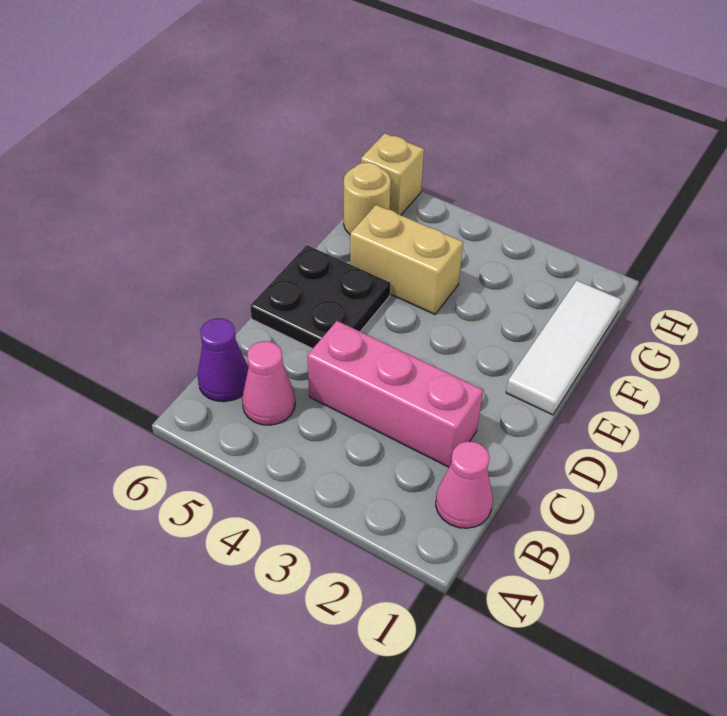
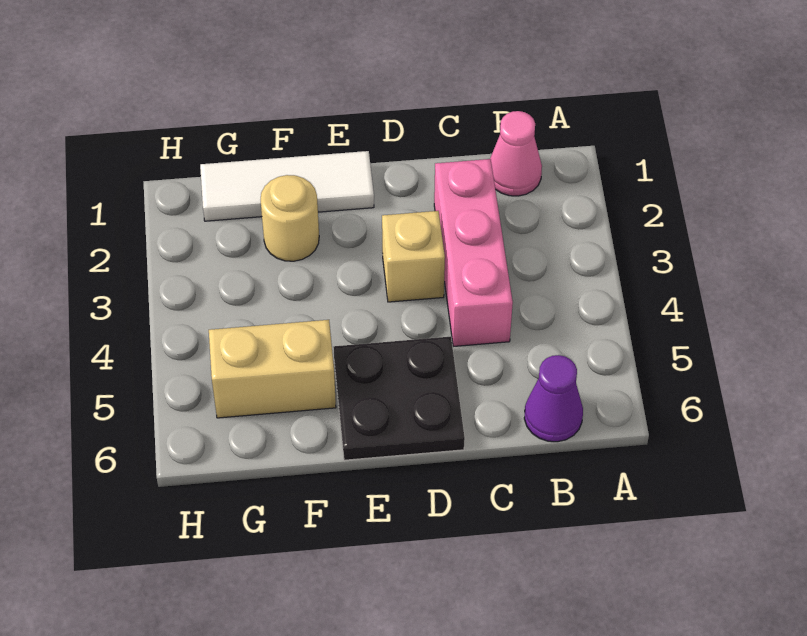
pink cone B5 level 1 -> none
tan brick F4:F5 level 1 -> tan brick F5:G5 level 1
tan round brick G6 level 1 -> tan round brick F2 level 1
tan brick H6 level 1 -> tan brick D3 level 1

